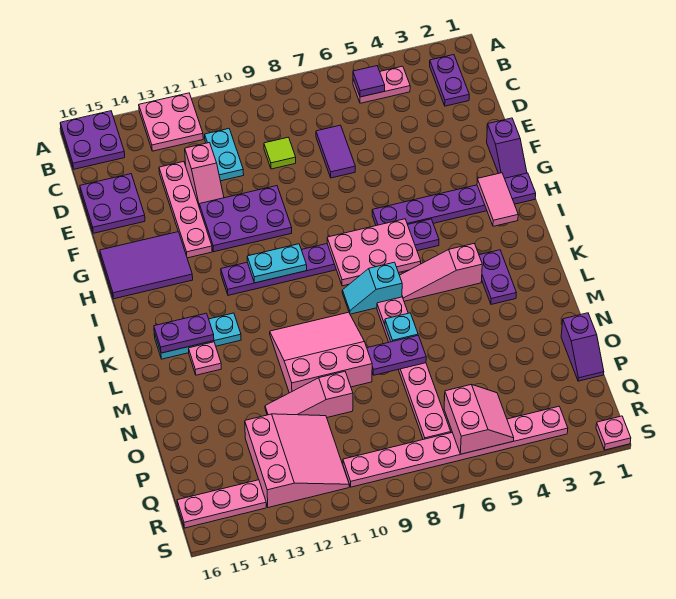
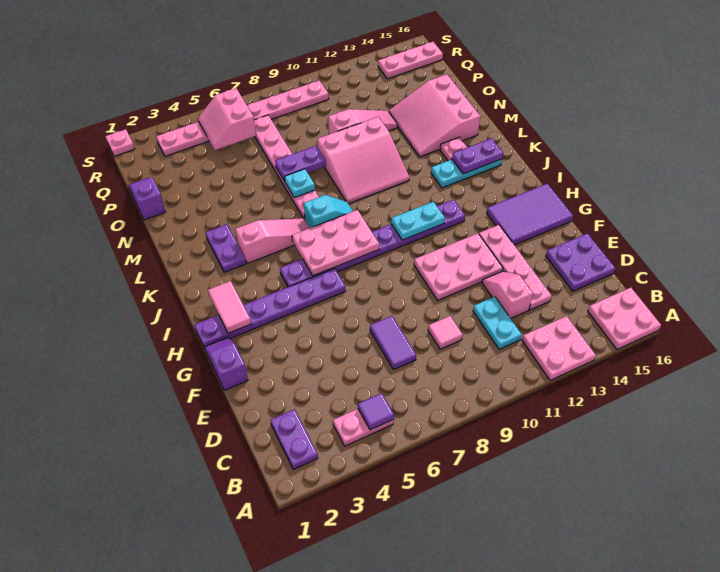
purple plate A15:B16 level 1 -> pink plate A15:B16 level 1
lime tile D9 level 1 -> pink tile D9 level 1
purple plate F10:G12 level 1 -> pink plate F10:G12 level 1
pink slope P11:R13 level 1 top 13 -> pink slope M13:O15 level 1 top 15

